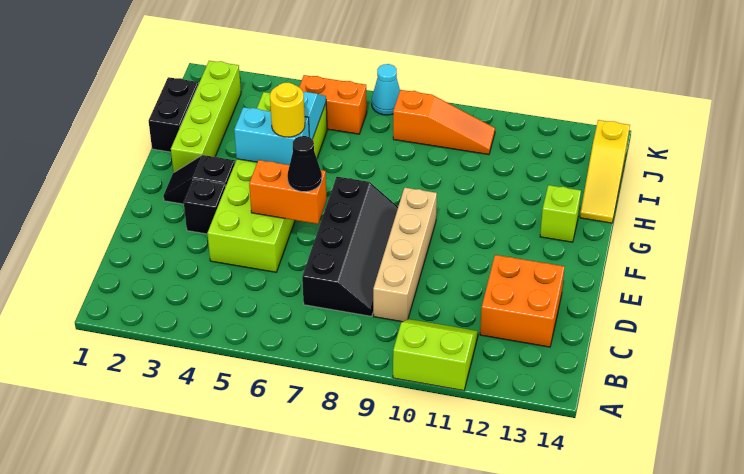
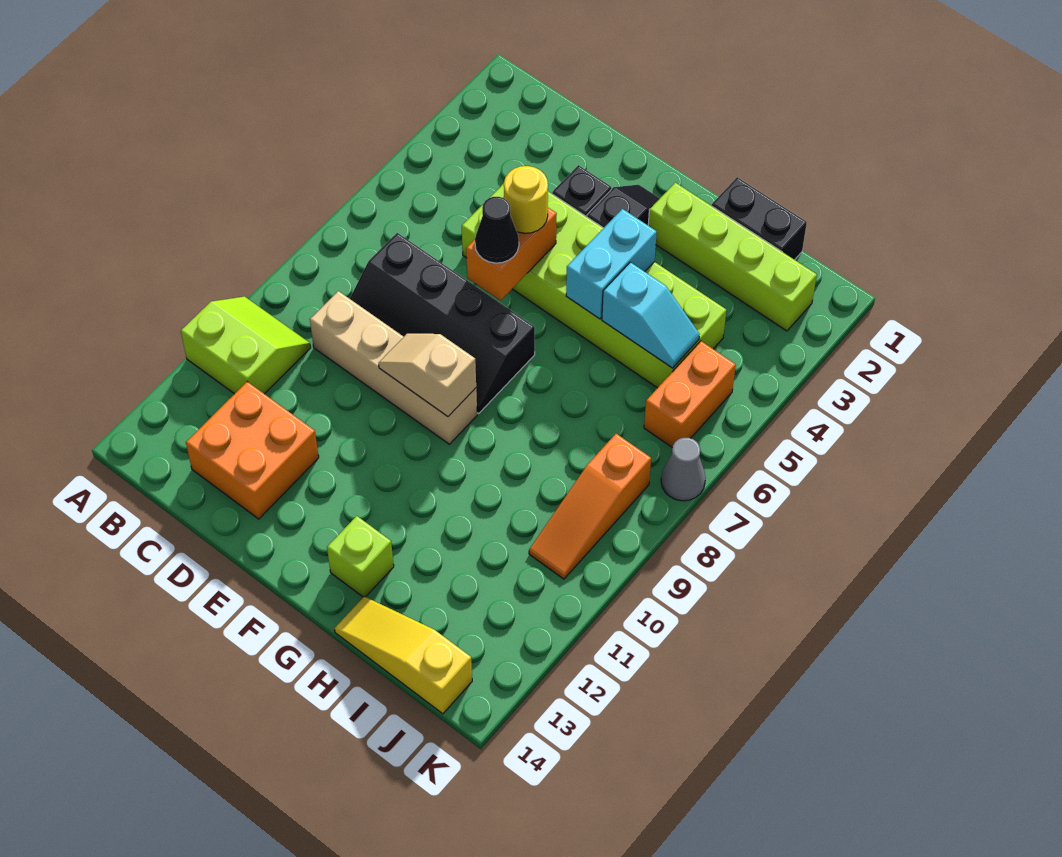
lime slope A10:B11 level 1 top A -> lime slope A10:B11 level 1 top 11
none -> tan slope E9:F9 level 2 top F
yellow round brick G5 level 3 -> yellow round brick E5 level 3
cyan cone K7 level 1 -> grey cone K7 level 1

